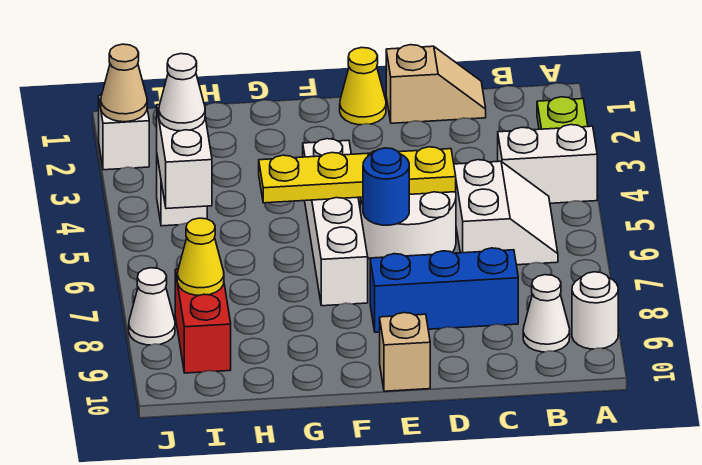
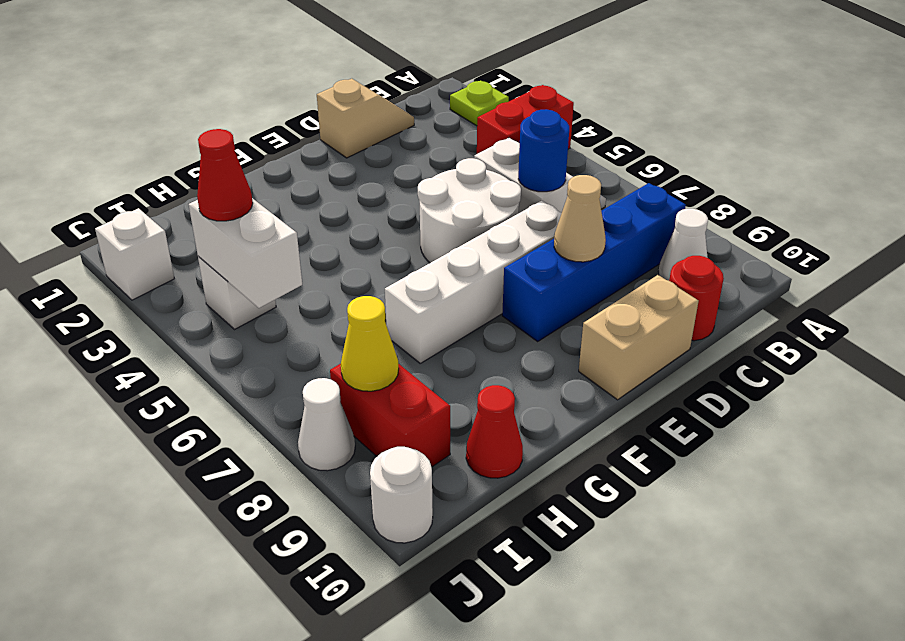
white brick A4:B4 level 1 -> red brick A4:B4 level 1
white round brick A9 level 1 -> white round brick J10 level 1
blue brick C8:E8 level 1 -> blue brick B8:E8 level 1
none -> red round brick C10 level 1
yellow plate D5:G5 level 2 -> none
yellow cone E1 level 1 -> none
blue round brick E6 level 2 -> blue round brick C6 level 2
tan brick E10 level 1 -> tan brick D10:E10 level 1
white brick F4:F7 level 1 -> white brick D7:G7 level 1
none -> red cone H10 level 1
white cone I4 level 3 -> red cone I4 level 3
tan cone J2 level 2 -> tan cone D8 level 2

